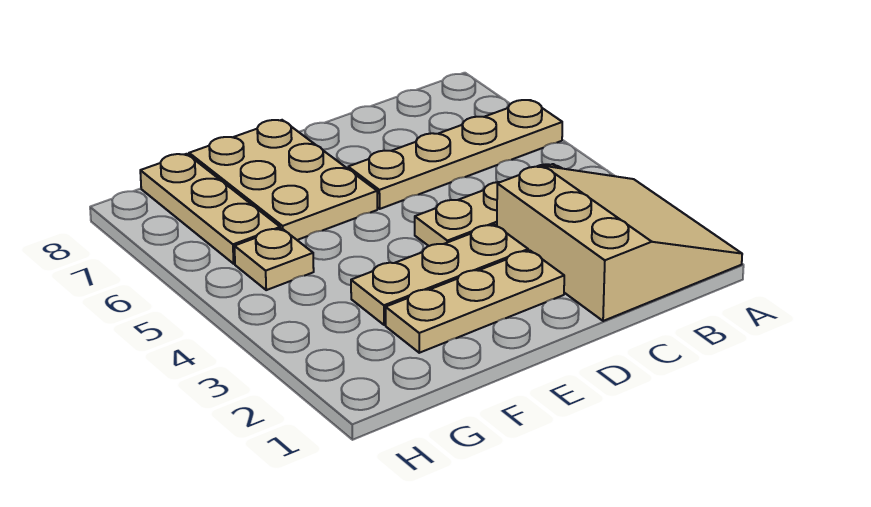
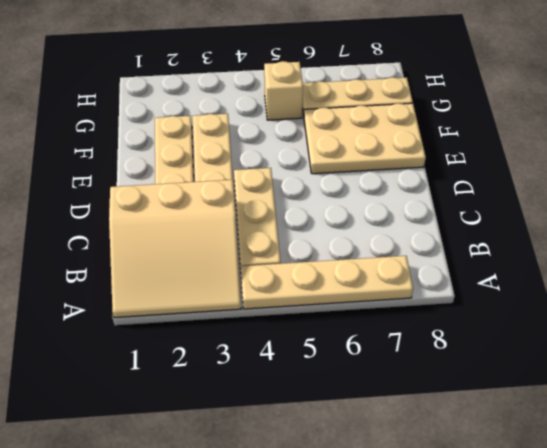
tan plate A6:D6 level 1 -> tan plate A4:A7 level 1
tan plate G5 level 1 -> tan brick G5 level 1

